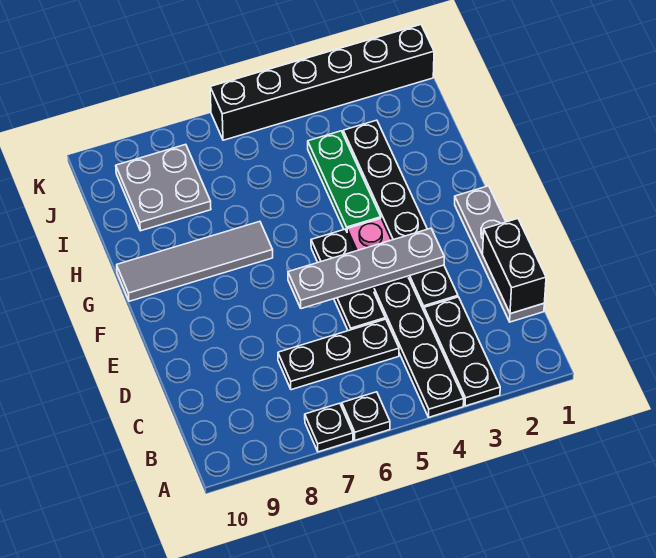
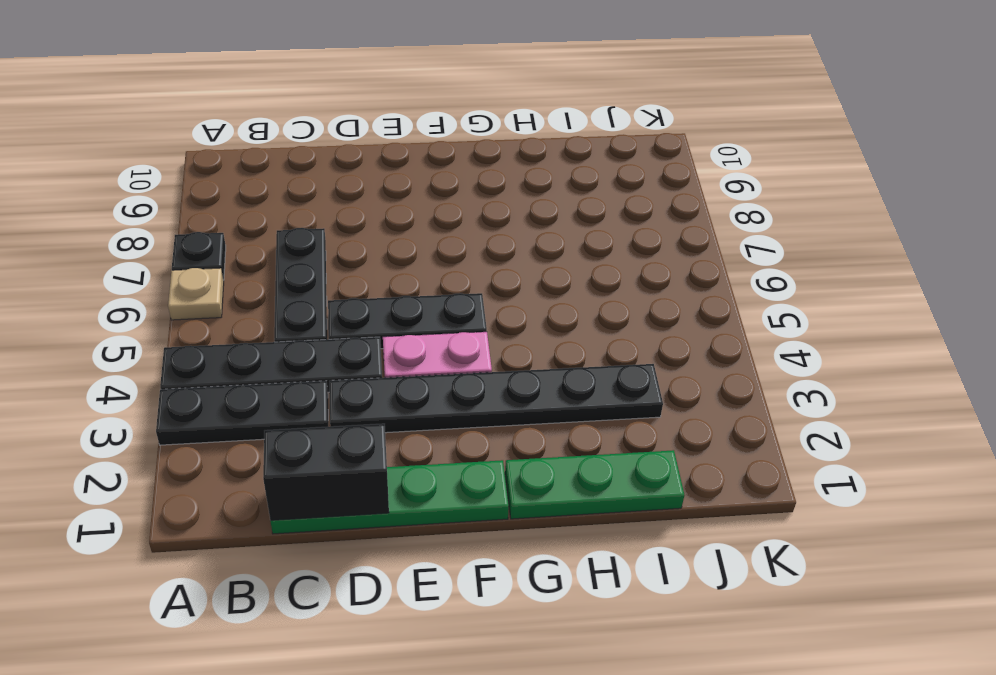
black plate A6 level 1 -> tan plate A6 level 1
grey plate C1:F1 level 1 -> green plate C1:F1 level 1
grey plate E3:E6 level 2 -> none
green plate G4:I4 level 1 -> green plate G1:I1 level 1
grey tile G7:G10 level 1 -> none
grey plate I8:J9 level 1 -> none
black brick K1:K6 level 1 -> none

